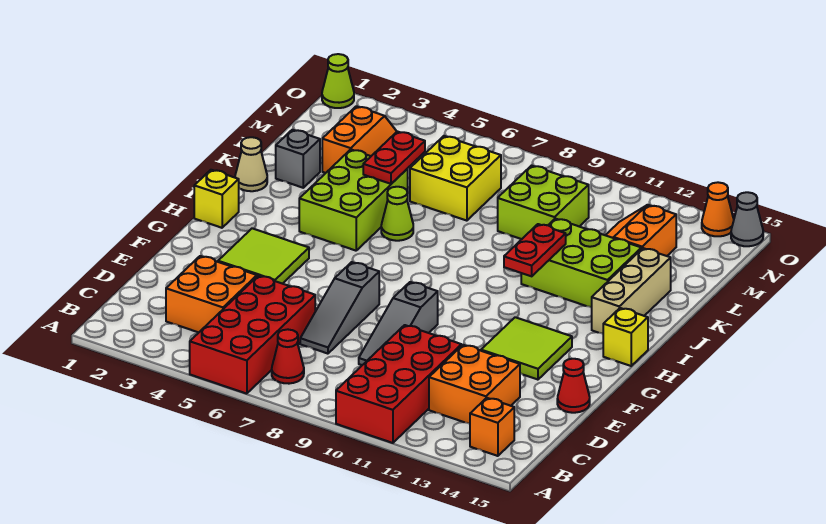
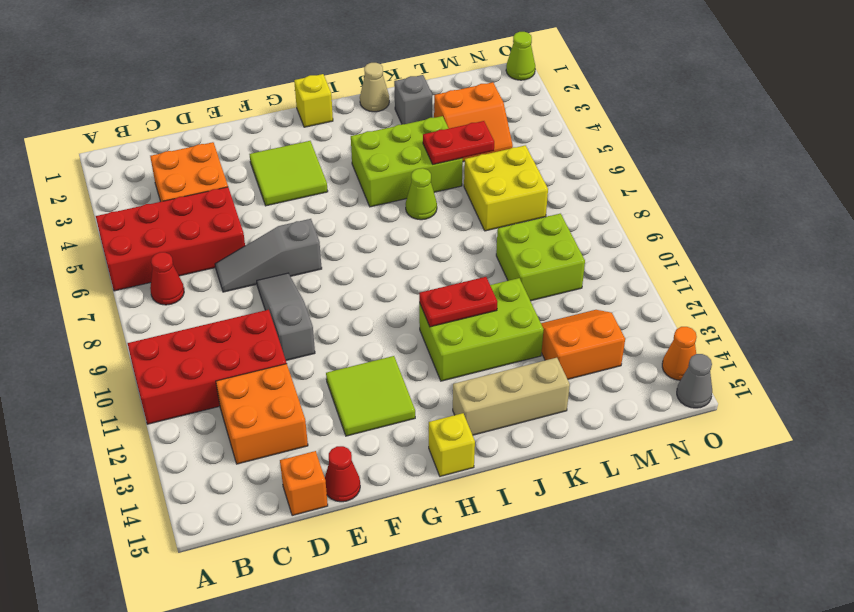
orange brick B14 level 1 -> orange brick D15 level 1
grey slope D9:F9 level 1 top F -> grey slope E8:E10 level 1 top 10
lime brick J11:K13 level 1 -> lime brick I11:K12 level 1

